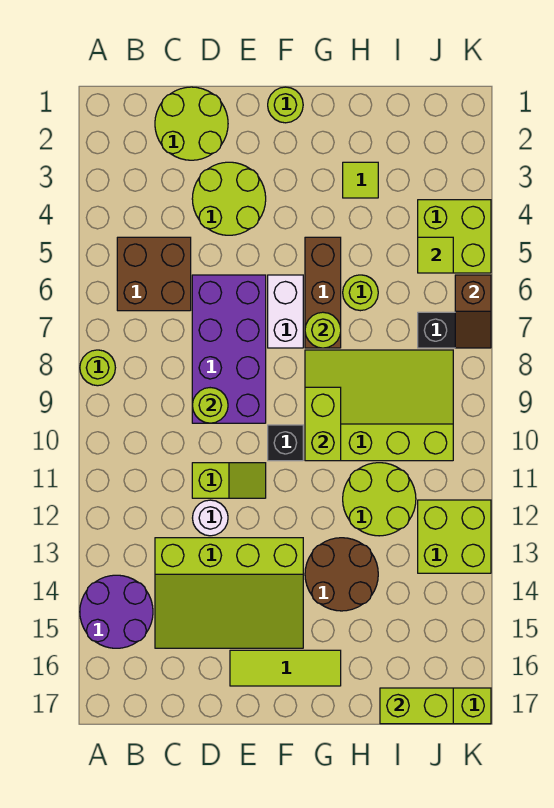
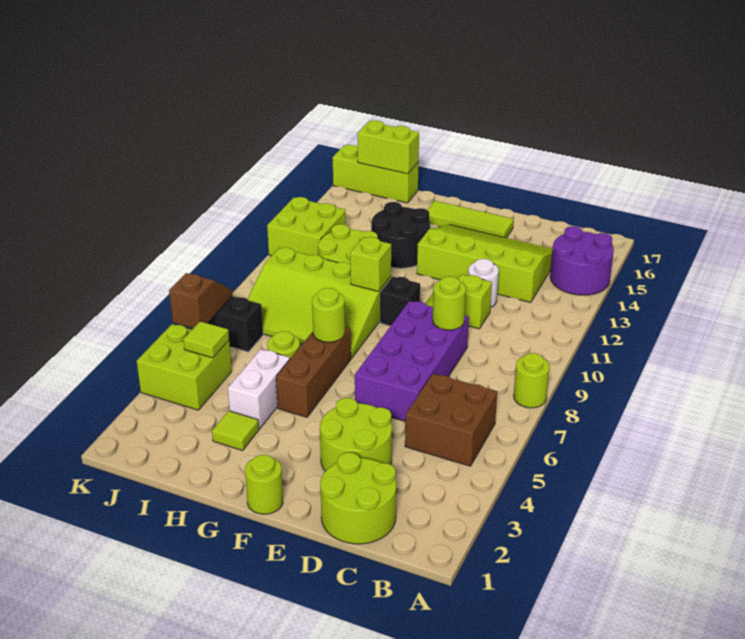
white brick F6:F7 level 1 -> white brick H4:H5 level 1
lime brick G9:G10 level 2 -> lime brick G10 level 2
brown round brick G13:H14 level 1 -> black round brick G13:H14 level 1

